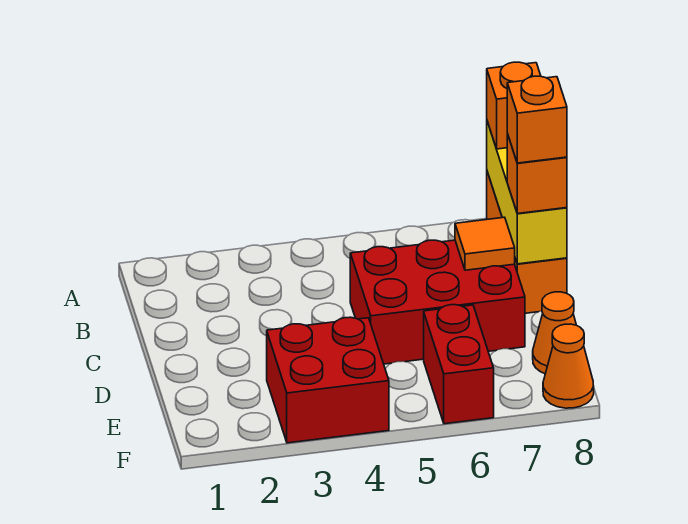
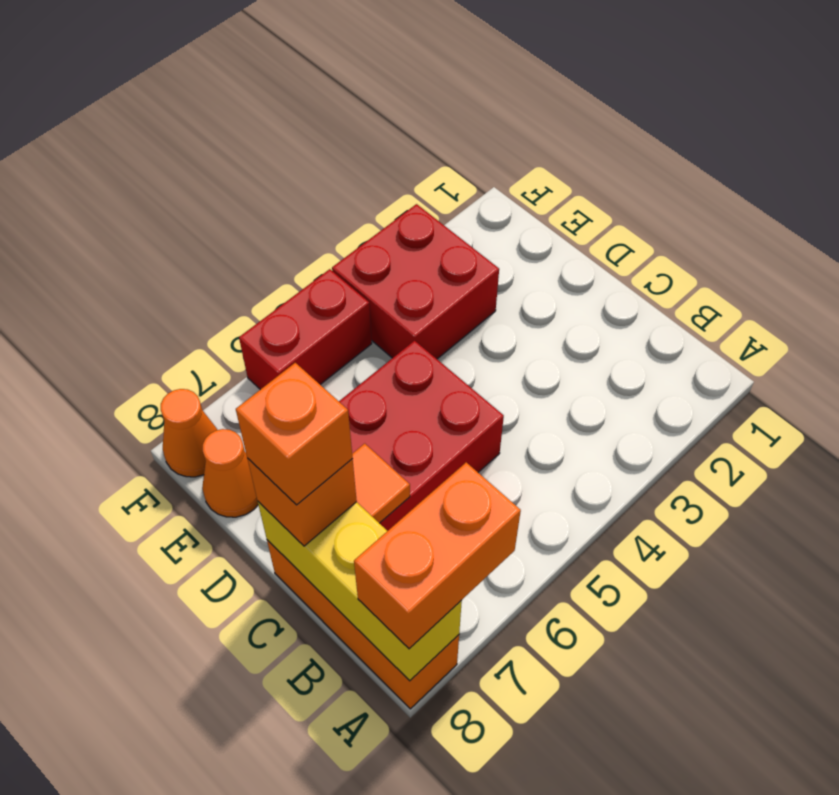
orange brick A8 level 3 -> orange brick A7:A8 level 3
red brick E6:F6 level 1 -> red brick F5:F6 level 1

